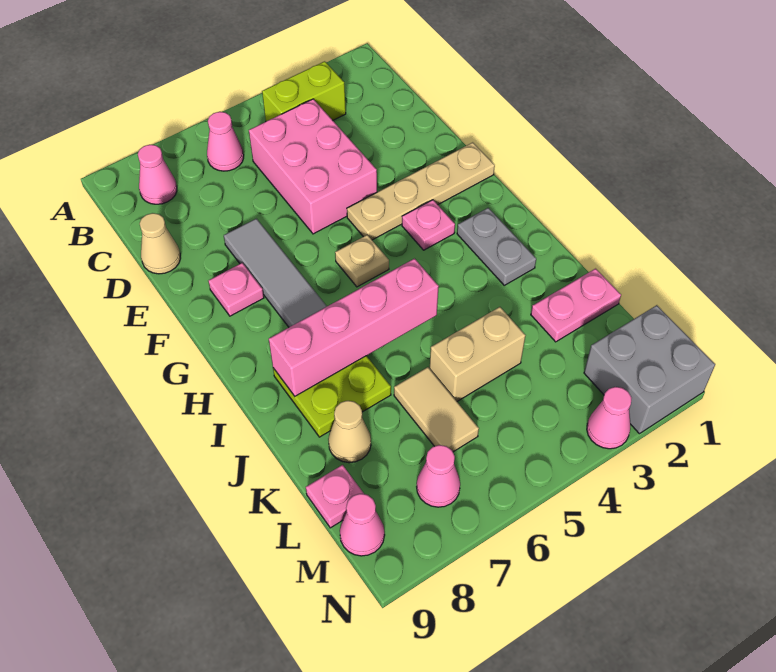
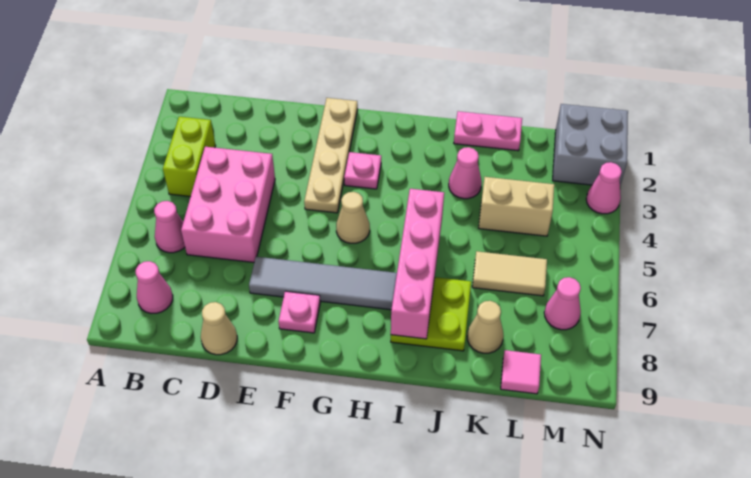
pink brick C4:E5 level 1 -> pink brick C4:D6 level 1
tan plate G5 level 1 -> tan cone G5 level 1
grey plate H2:I2 level 1 -> none
pink plate K1:K2 level 1 -> pink plate J1:K1 level 1
tan brick K4:K5 level 1 -> tan brick K4:L4 level 1
pink plate L9 level 1 -> pink tile L9 level 1
pink cone M9 level 1 -> pink cone J3 level 1

